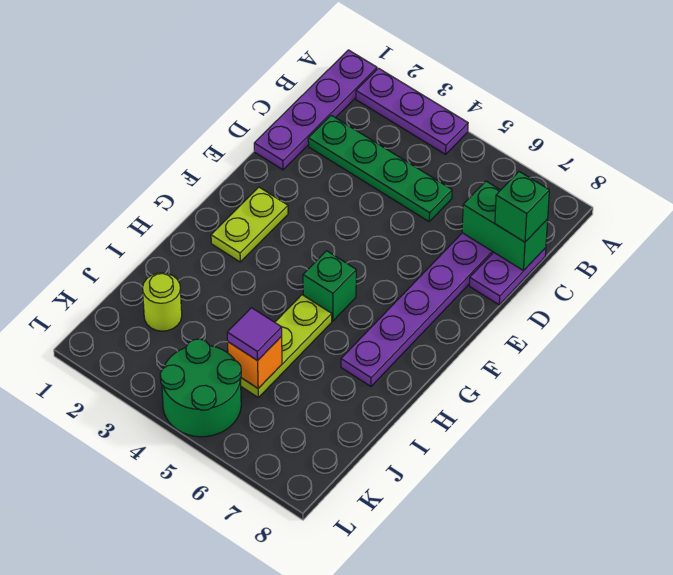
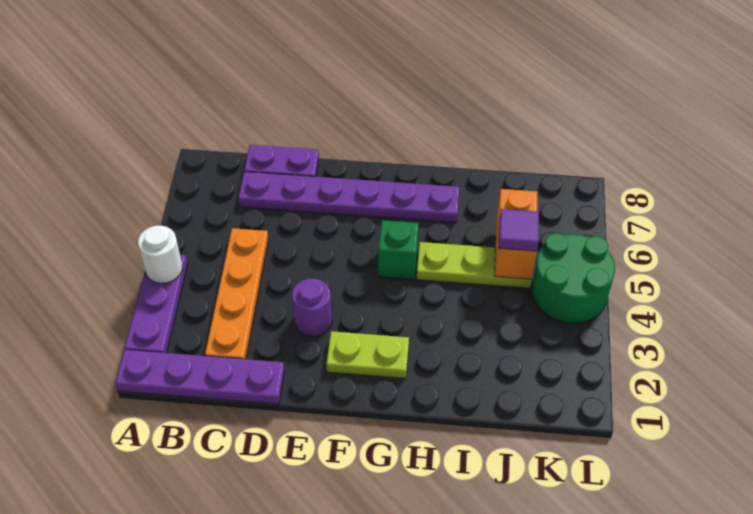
none -> white round brick A4 level 2
green plate C2:C5 level 1 -> orange plate C2:C5 level 1
green brick C7:C8 level 2 -> none
green brick C8 level 3 -> none
none -> purple round brick E3 level 1
lime round brick J2 level 1 -> none
orange brick J5 level 2 -> orange brick J5:J6 level 2

